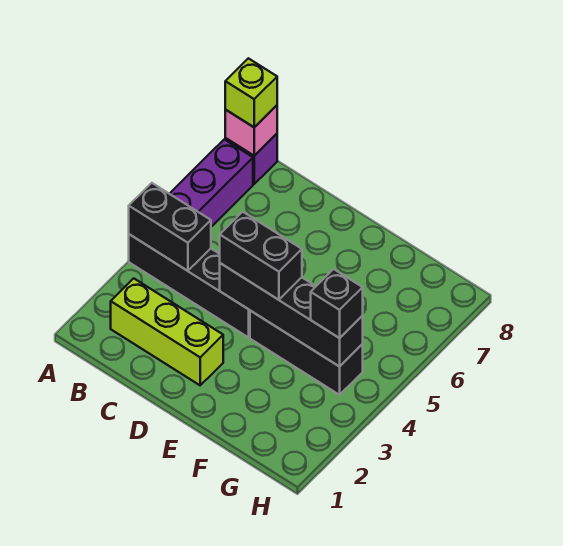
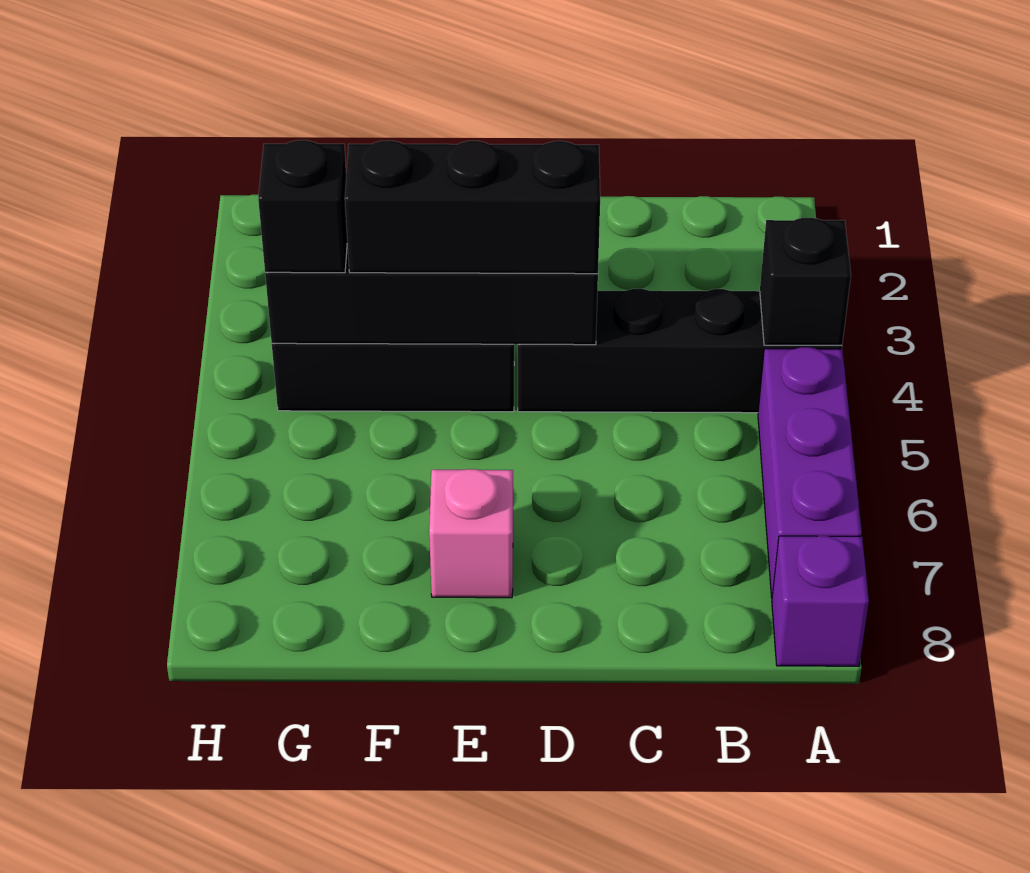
black brick A4:B4 level 2 -> black brick A4 level 2
pink brick A8 level 2 -> pink brick E7 level 1
lime brick A8 level 3 -> none
lime brick B2:D2 level 1 -> none
black brick D4:E4 level 3 -> black brick D4:F4 level 3

